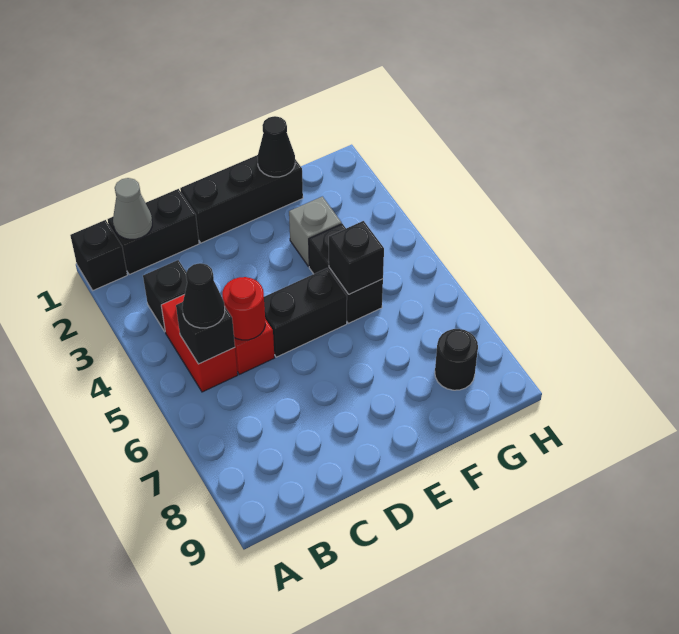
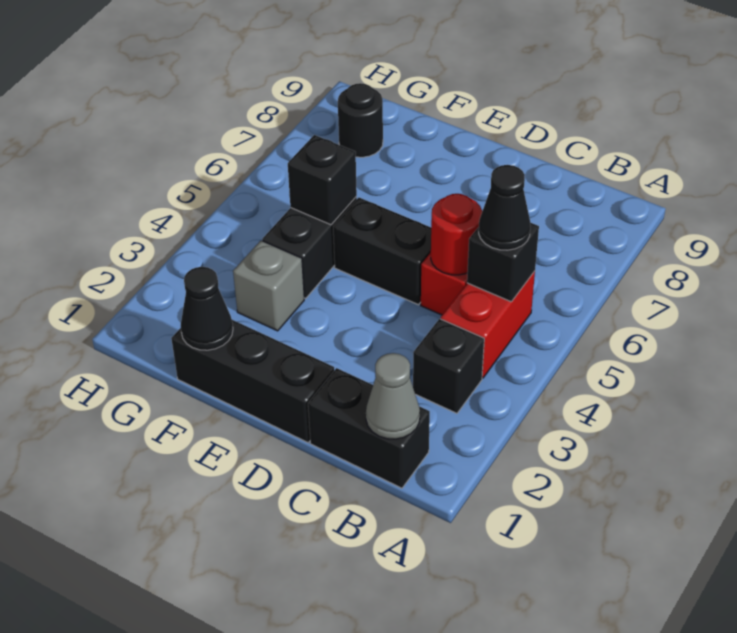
black brick A1 level 1 -> none

